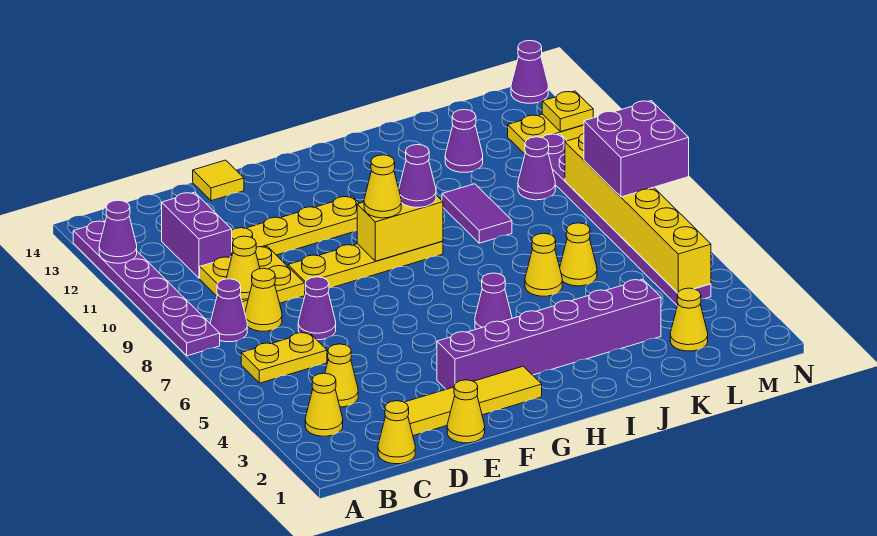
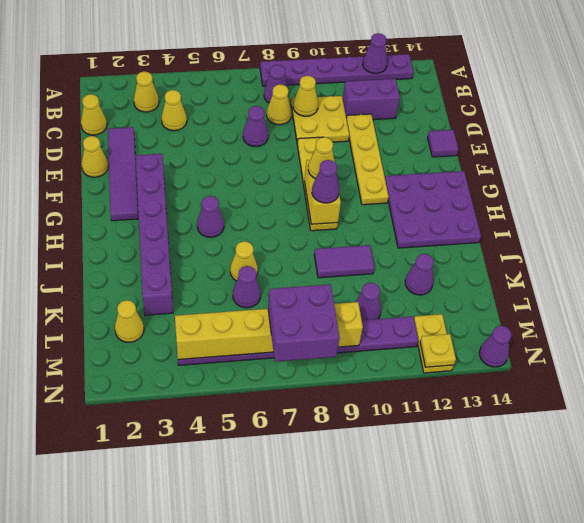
yellow plate B6:C6 level 1 -> none
yellow tile D2:G2 level 1 -> purple tile D2:G2 level 1
yellow tile E14 level 1 -> purple tile E14 level 1
none -> purple plate G12:I14 level 1
yellow cone K6 level 1 -> purple cone K6 level 1

